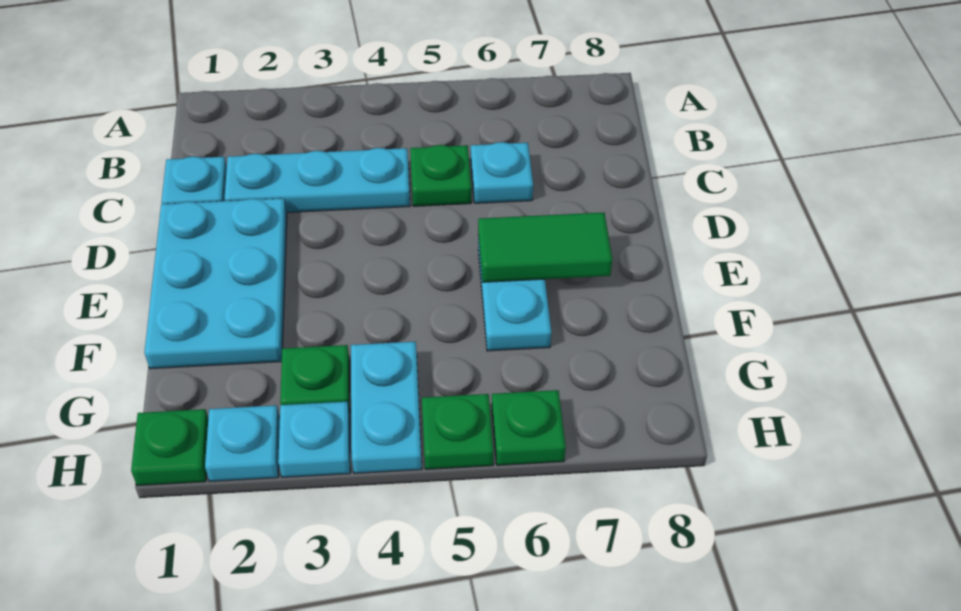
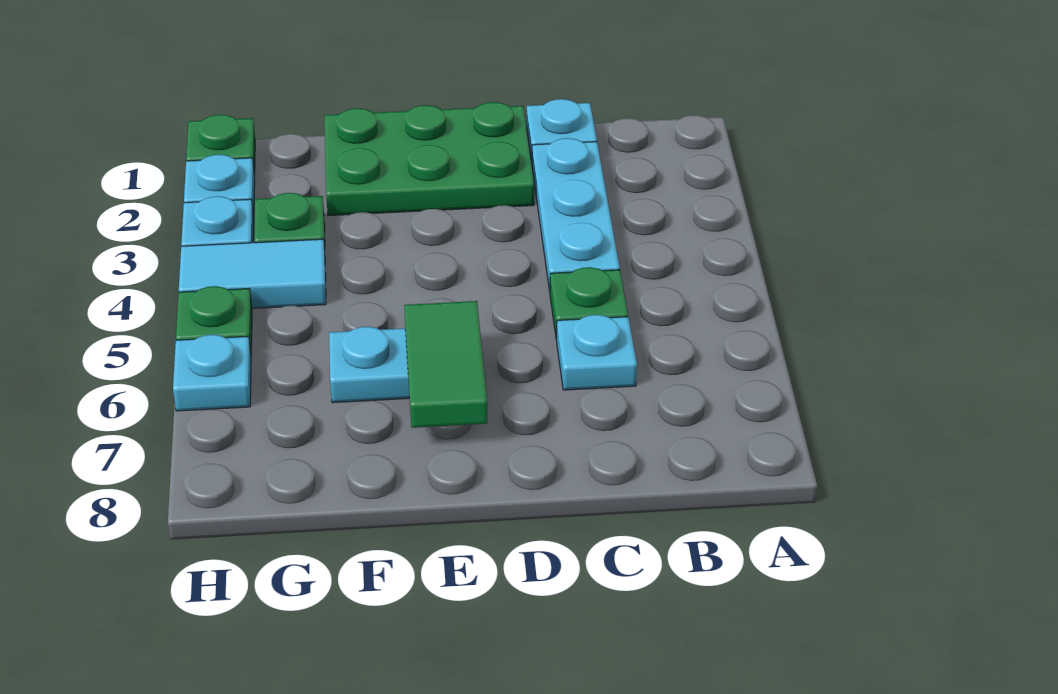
cyan plate D1:F2 level 1 -> green plate D1:F2 level 1
cyan plate G4:H4 level 1 -> cyan tile G4:H4 level 1
green plate H6 level 1 -> cyan plate H6 level 1

